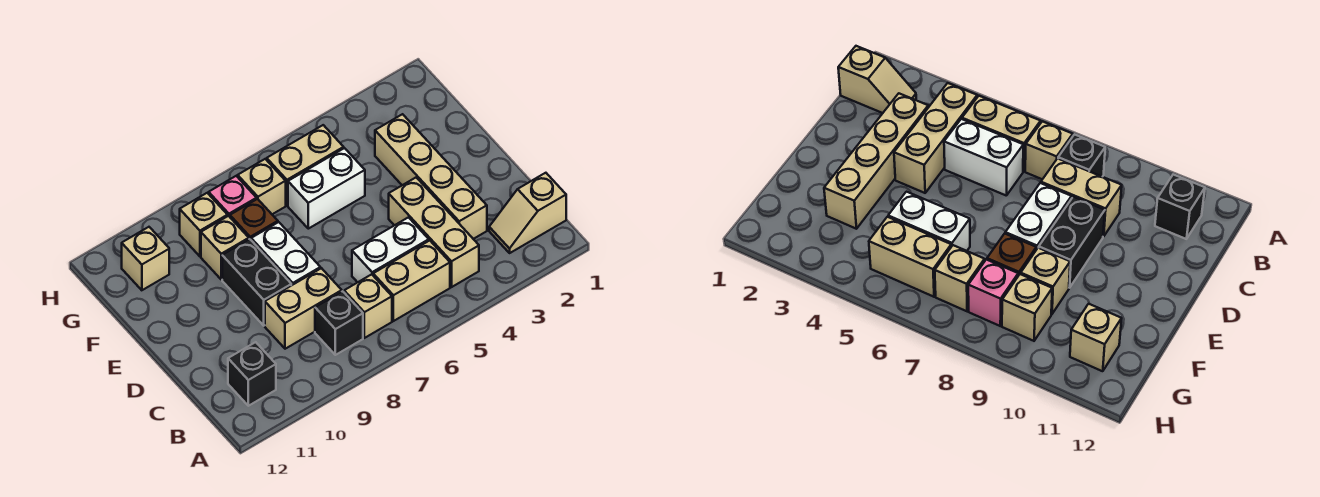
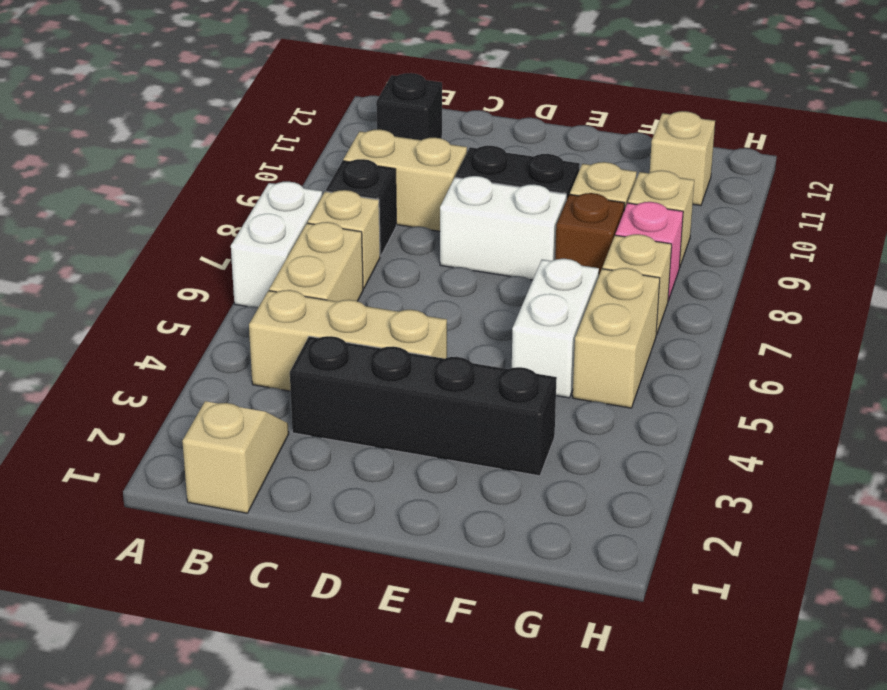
tan brick C3:F3 level 1 -> black brick C3:F3 level 1
white brick C5:C6 level 1 -> white brick A6:A7 level 1
tan brick C8:C9 level 1 -> tan brick B9:C9 level 1

